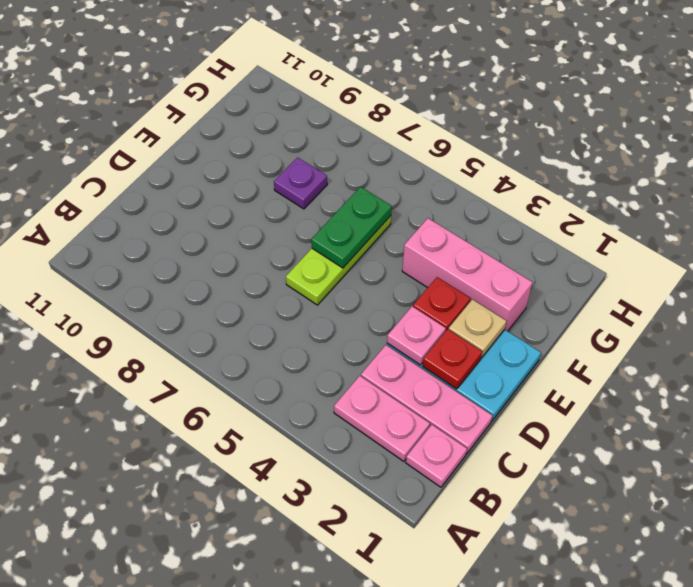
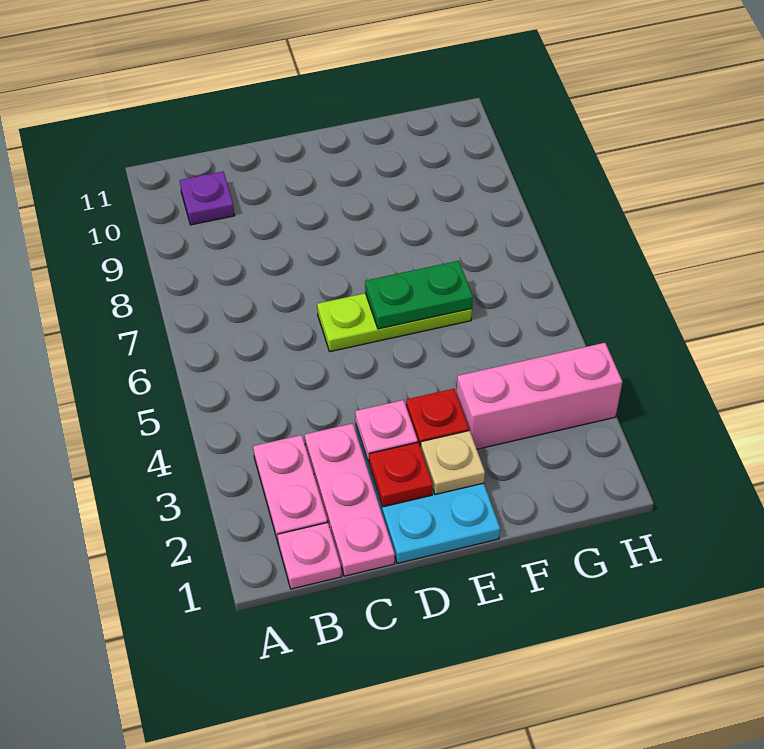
pink brick F2:F4 level 1 -> pink brick F3:H3 level 1
purple plate F8 level 1 -> purple plate B10 level 1

